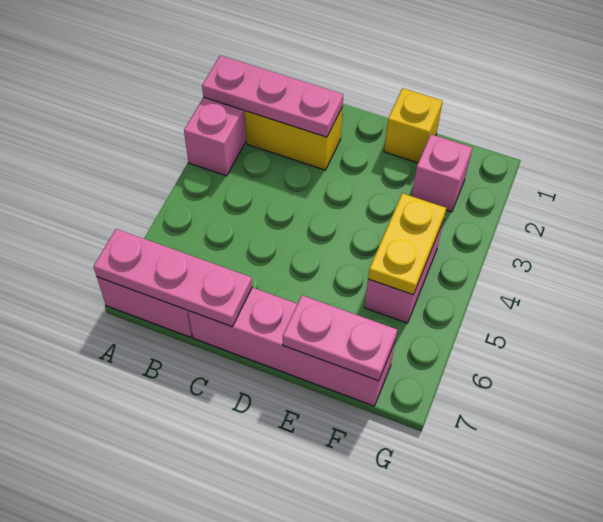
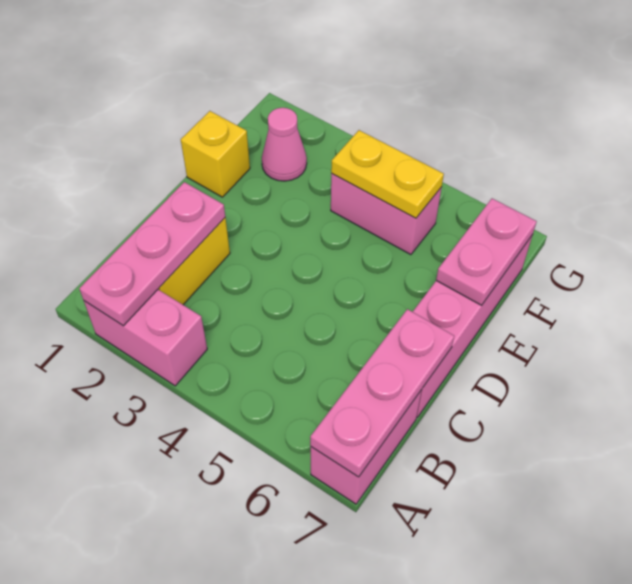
pink brick F2 level 1 -> pink cone F2 level 1

